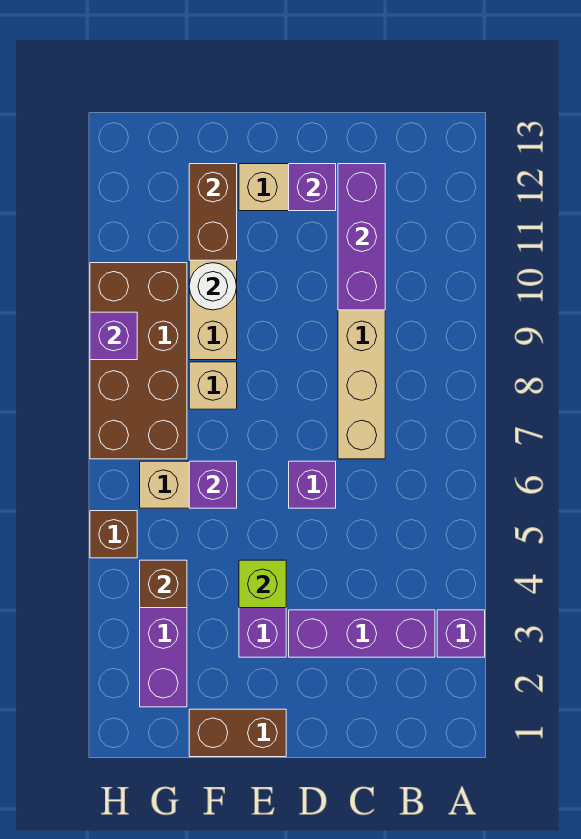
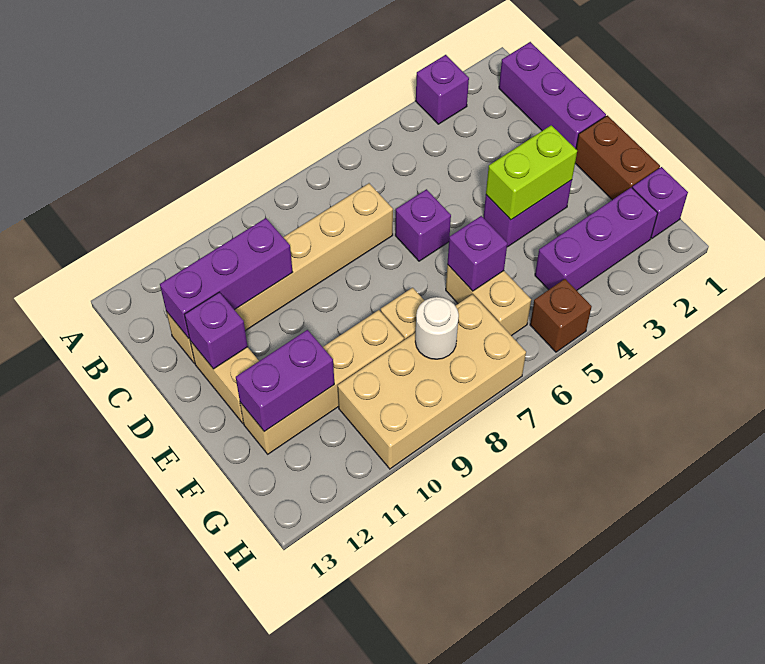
purple brick B3:D3 level 1 -> purple brick B1:D1 level 1
lime brick E4 level 2 -> lime brick E3:E4 level 2
white round brick F10 level 2 -> white round brick G8 level 2
brown brick F11:F12 level 2 -> purple brick F11:F12 level 2
brown brick G4 level 2 -> none
brown brick G7:H10 level 1 -> tan brick G7:H10 level 1
purple brick H9 level 2 -> purple brick G1 level 1

